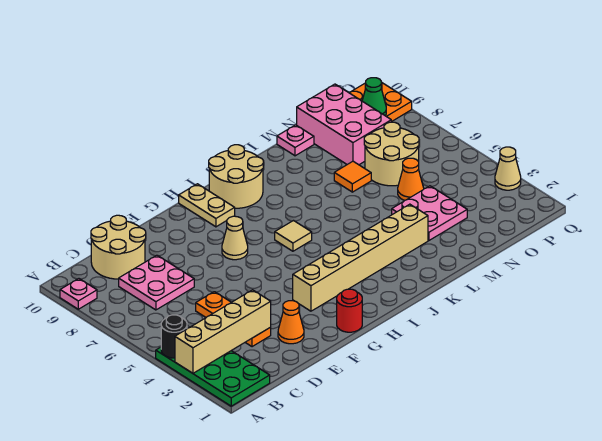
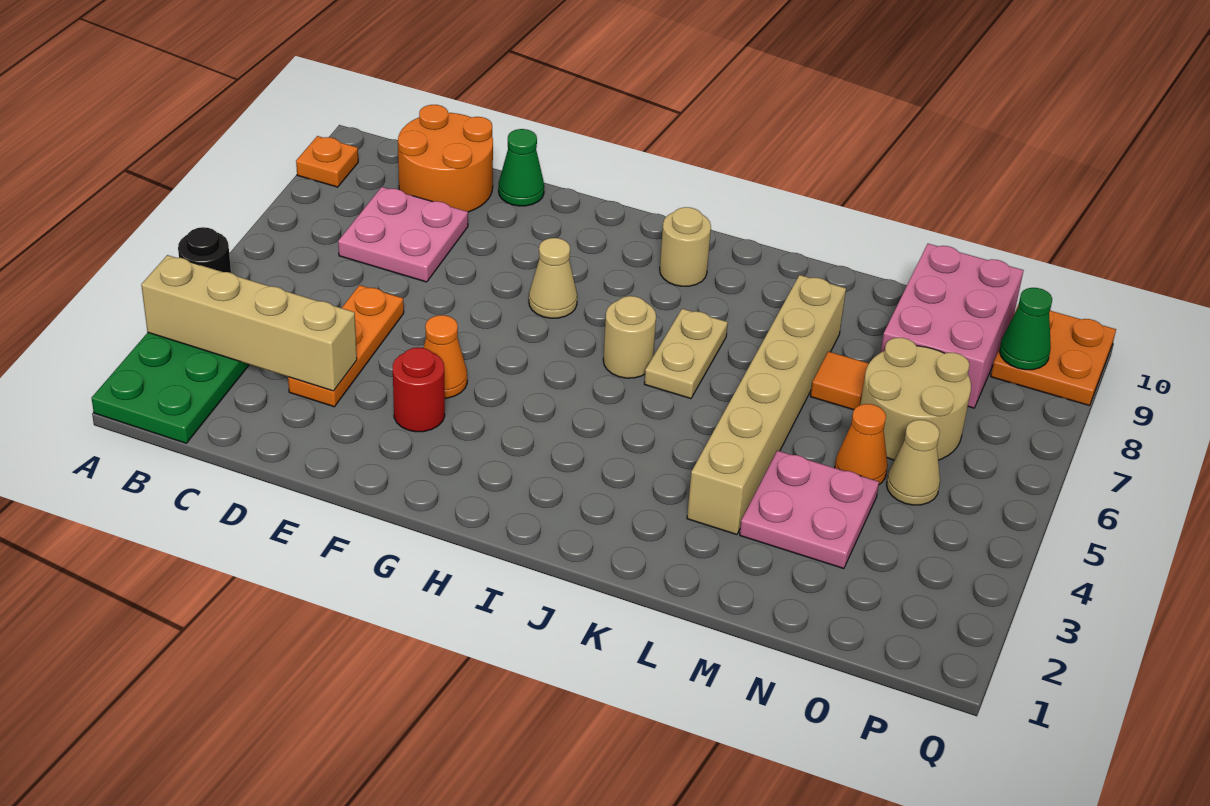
pink plate A9 level 1 -> orange plate A9 level 1
tan round brick C9:D10 level 1 -> orange round brick C9:D10 level 1
orange cone E2 level 1 -> orange cone F4 level 1
none -> green cone E10 level 1
red round brick G1 level 1 -> red round brick F3 level 1
tan brick G3:L3 level 1 -> tan brick L3:L8 level 1
tan plate H9:H10 level 1 -> tan plate J6:J7 level 1
tan tile I6 level 1 -> tan round brick I6 level 1
tan round brick I9:J10 level 1 -> tan round brick I9 level 1
pink plate M10 level 1 -> none
tan cone Q3 level 1 -> tan cone O5 level 1

